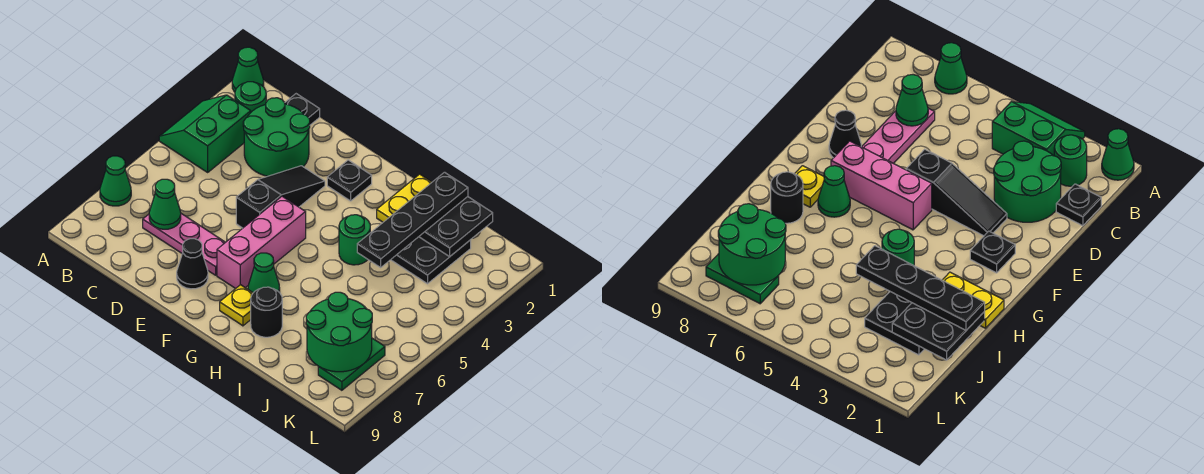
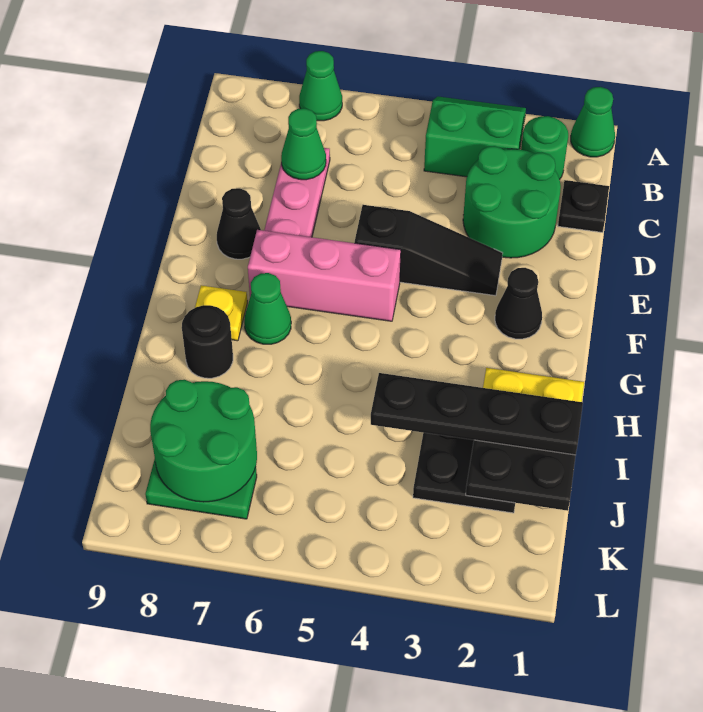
black plate F2 level 1 -> black cone F2 level 1
green round brick H4 level 1 -> none

